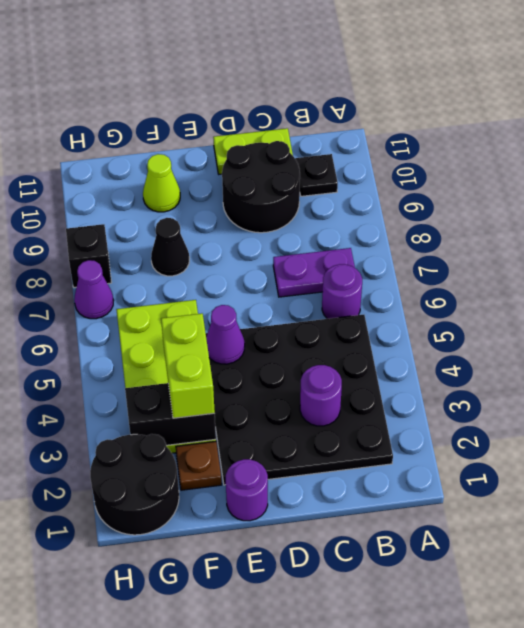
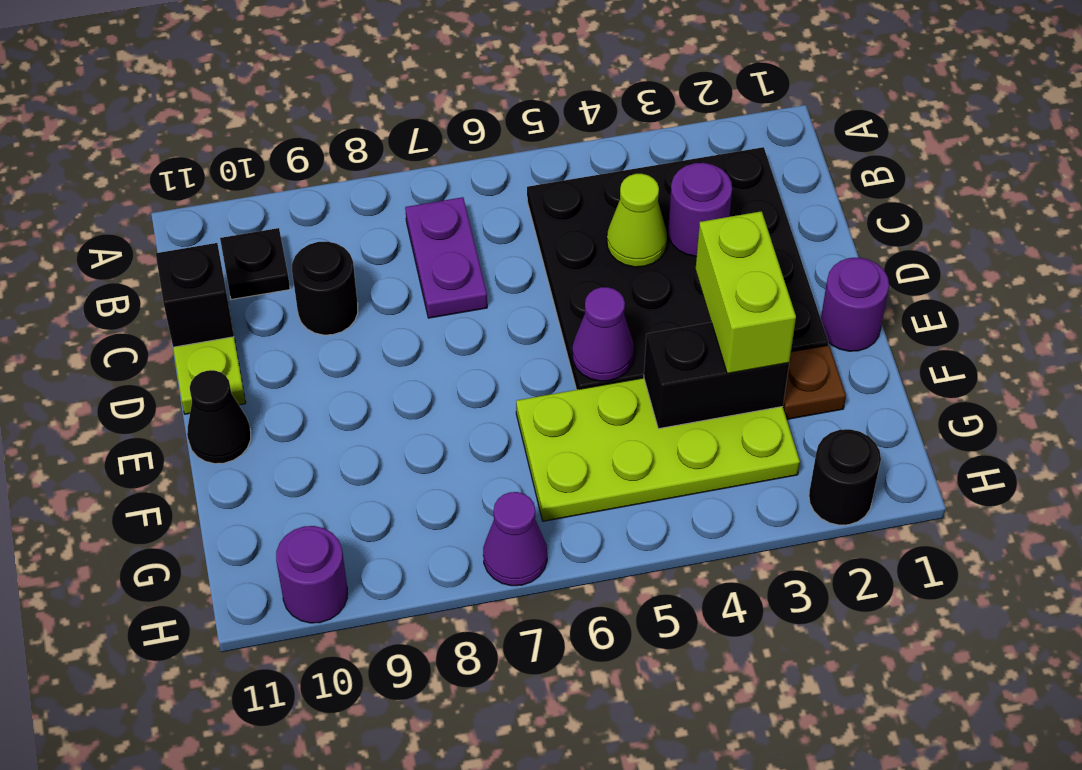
purple round brick B6 level 1 -> purple round brick H10 level 1
black round brick C9:D10 level 1 -> black round brick C9 level 1
black brick F3:G3 level 2 -> black brick F3:F4 level 2
lime brick F3:F4 level 3 -> lime brick E3:F3 level 3
black cone F8 level 1 -> black cone E11 level 1
lime cone F10 level 1 -> lime cone C4 level 2
black round brick G1:H2 level 1 -> black round brick H2 level 1
black brick H8 level 1 -> black brick C11 level 2

